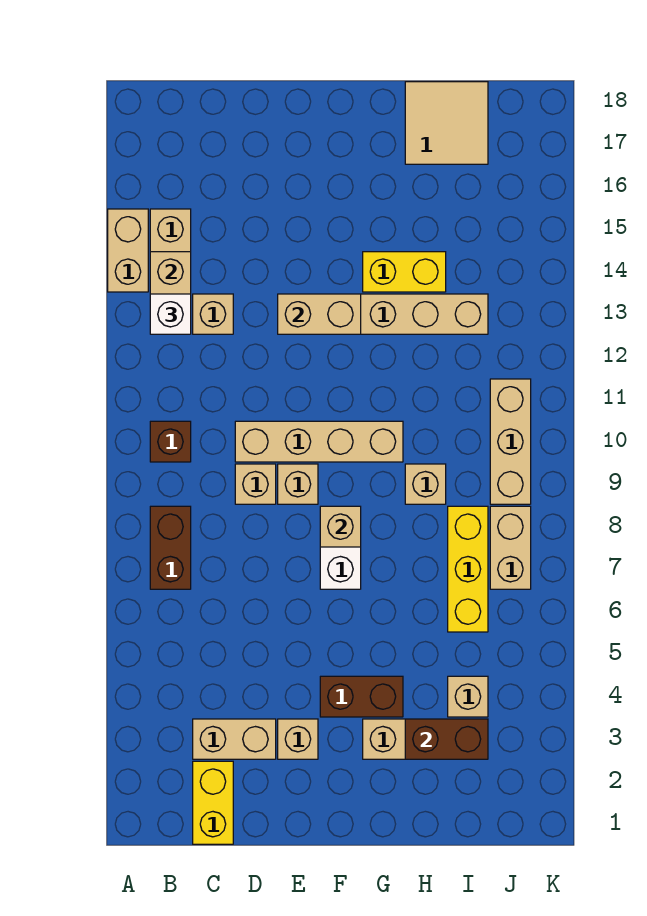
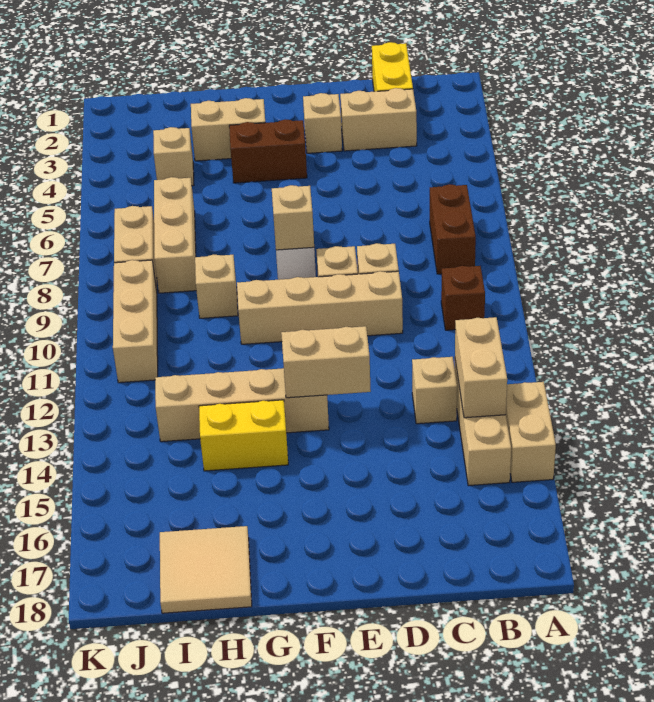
white brick B13 level 3 -> none
brown brick H3:I3 level 2 -> none
yellow brick I6:I8 level 1 -> tan brick I6:I8 level 1

